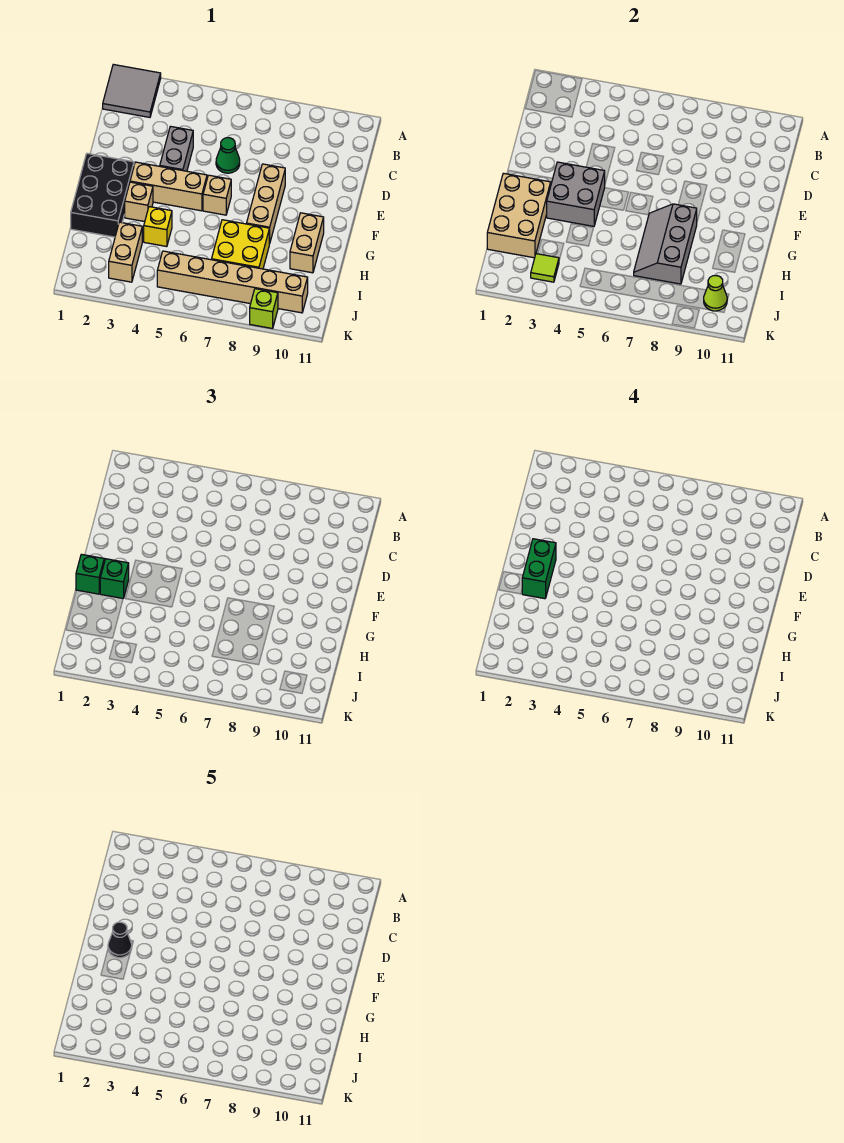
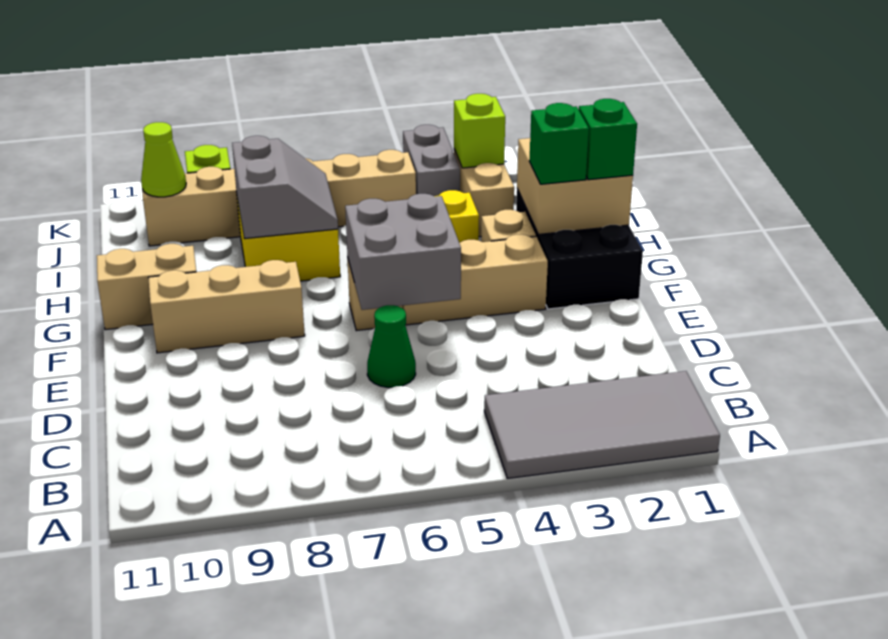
grey tile A1:B2 level 1 -> grey tile A1:B4 level 1
grey brick D4:E4 level 1 -> grey brick J4:K4 level 1
tan brick E8:G8 level 1 -> tan brick F8:F10 level 1
green brick F2:G2 level 4 -> none
black cone F2 level 5 -> none
grey brick F3:G4 level 2 -> grey brick E5:F6 level 2
tan brick G1:I2 level 2 -> tan brick G1:H2 level 2
grey slope G7:I8 level 2 top 8 -> grey slope H7:I8 level 2 top 8
tan brick G10:H10 level 1 -> tan brick G10:G11 level 1
lime tile J3 level 2 -> lime brick J3 level 2

